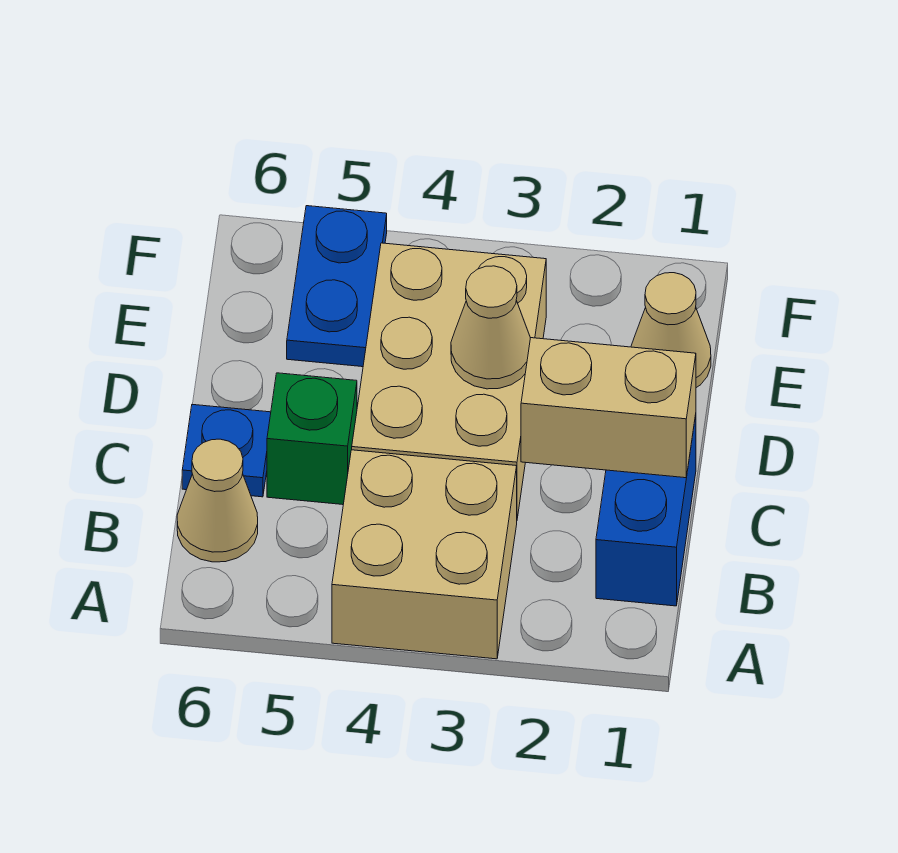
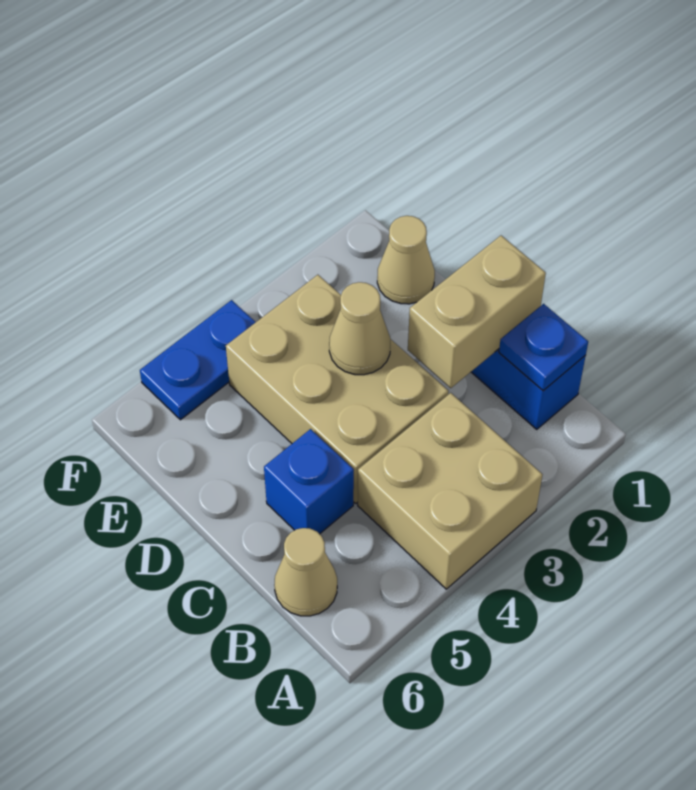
green brick C5 level 1 -> blue brick C5 level 1
blue plate C6 level 1 -> blue plate B1 level 2
blue plate E5:F5 level 1 -> blue plate F4:F5 level 1

